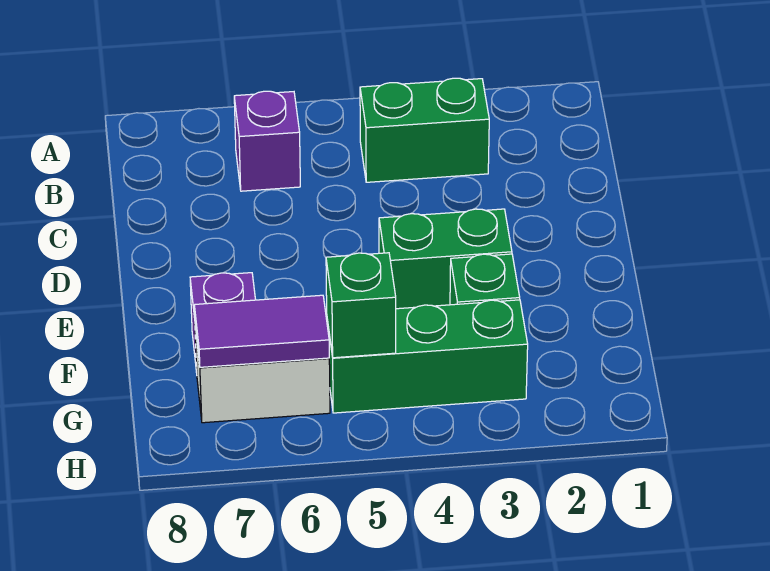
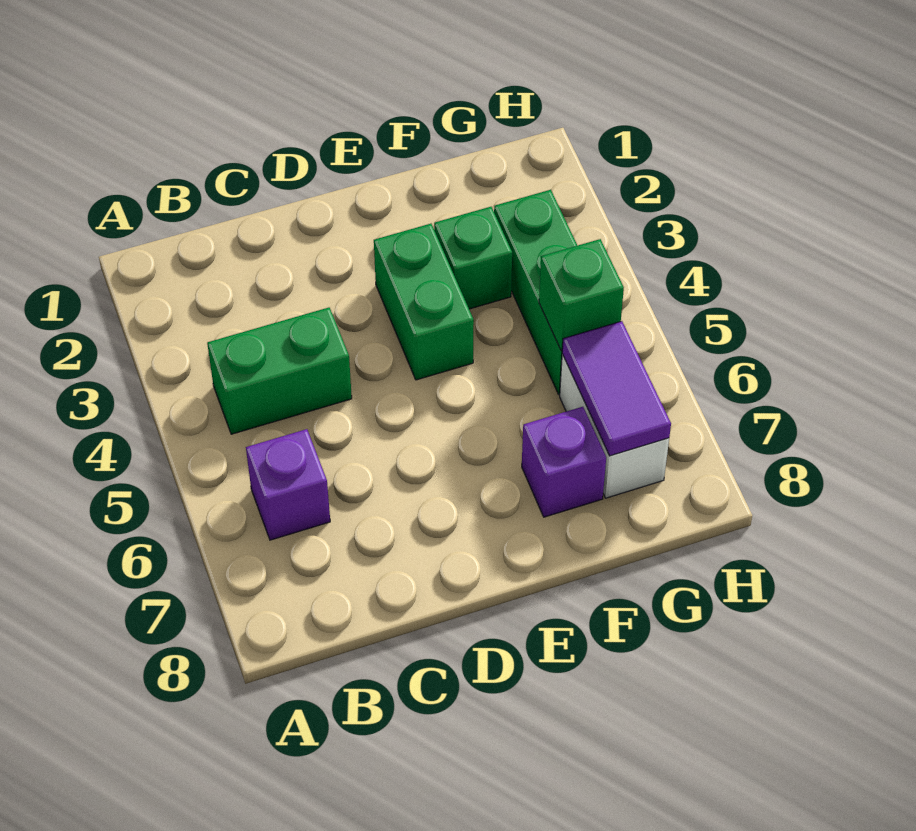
green brick B3:B4 level 1 -> green brick B4:C4 level 1

